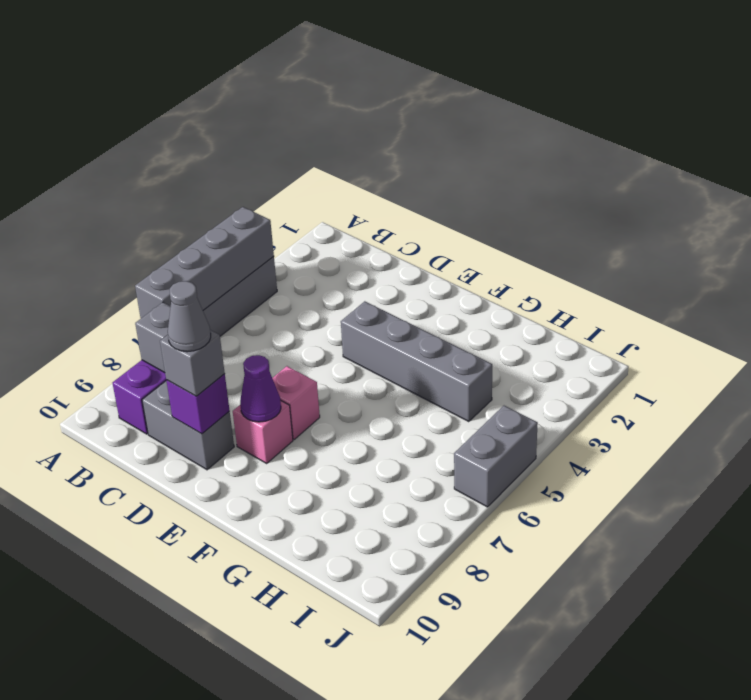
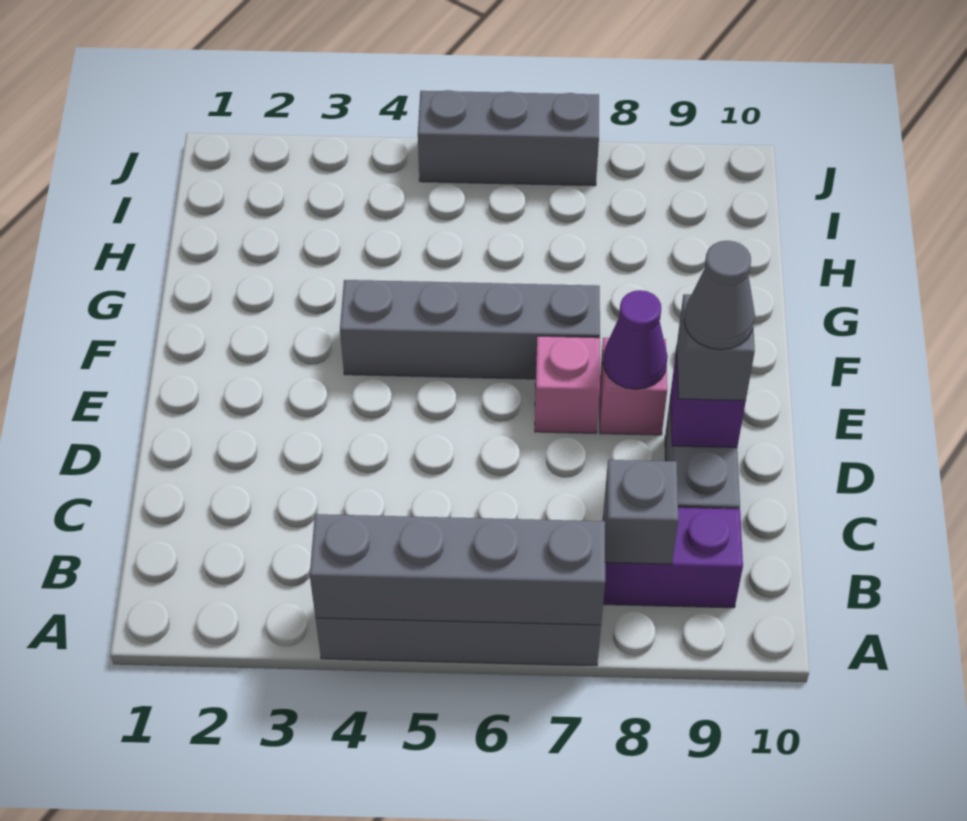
grey brick E4:H4 level 1 -> grey brick F4:F7 level 1
grey brick J5:J6 level 1 -> grey brick J5:J7 level 1

